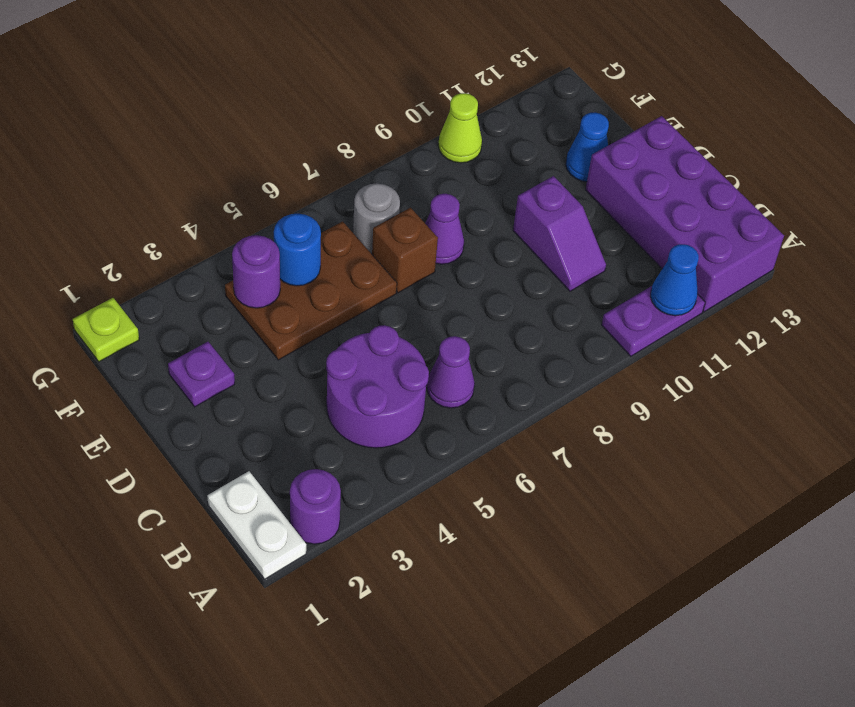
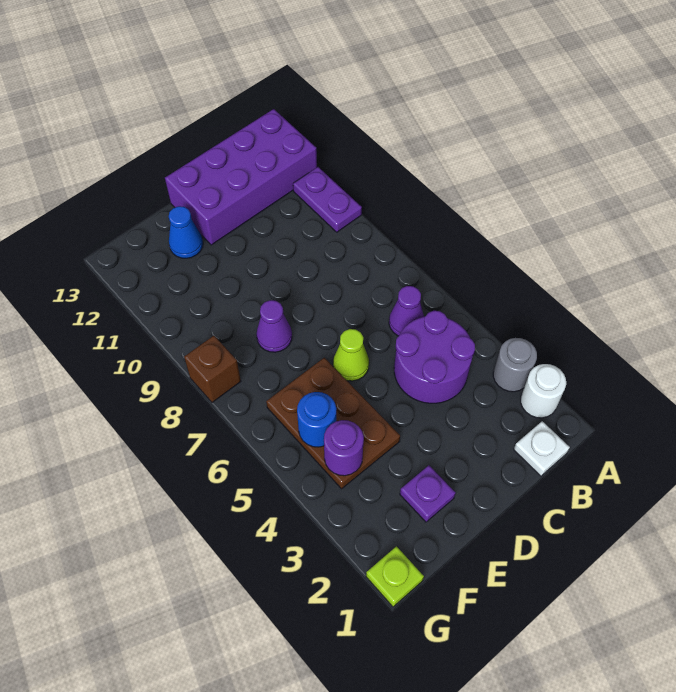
white plate A1:B1 level 1 -> white plate B1 level 1
purple round brick A2 level 1 -> white round brick A2 level 1
blue cone A11 level 2 -> none
purple slope C10:D10 level 1 top D -> none
brown brick E7 level 1 -> brown brick G8 level 1
grey round brick F7 level 1 -> grey round brick A3 level 1
lime cone G10 level 1 -> lime cone D6 level 1

